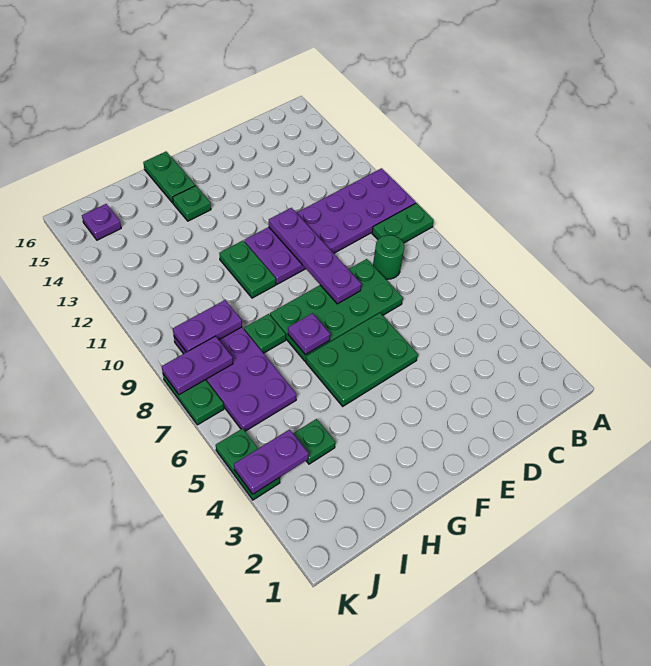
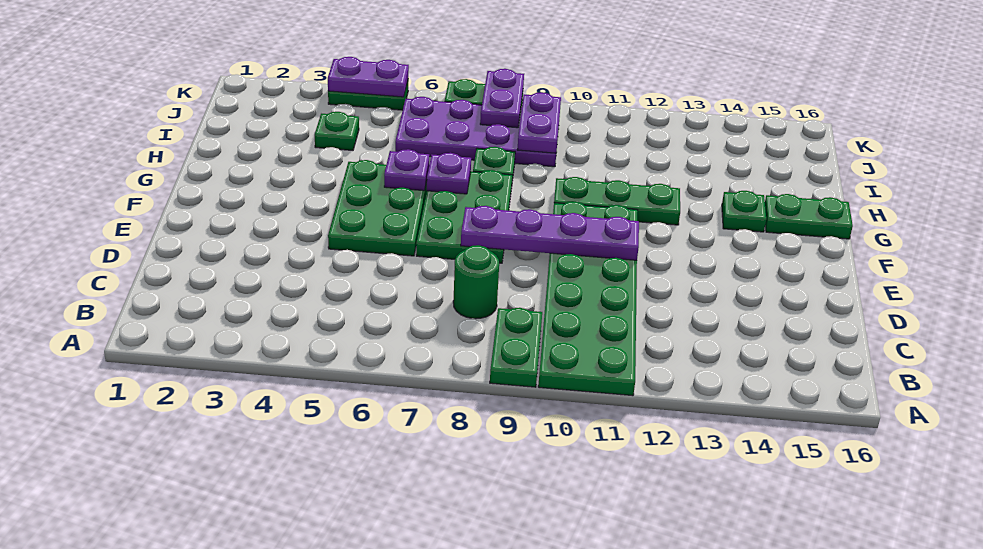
purple plate A10:F11 level 1 -> green plate A10:F11 level 1
green plate D7:G8 level 1 -> green plate E7:G8 level 1
green plate G10:G11 level 1 -> green plate G10:G12 level 1
purple plate J4:K4 level 2 -> purple plate K4:K5 level 2
purple plate J15 level 1 -> purple plate G6 level 2

